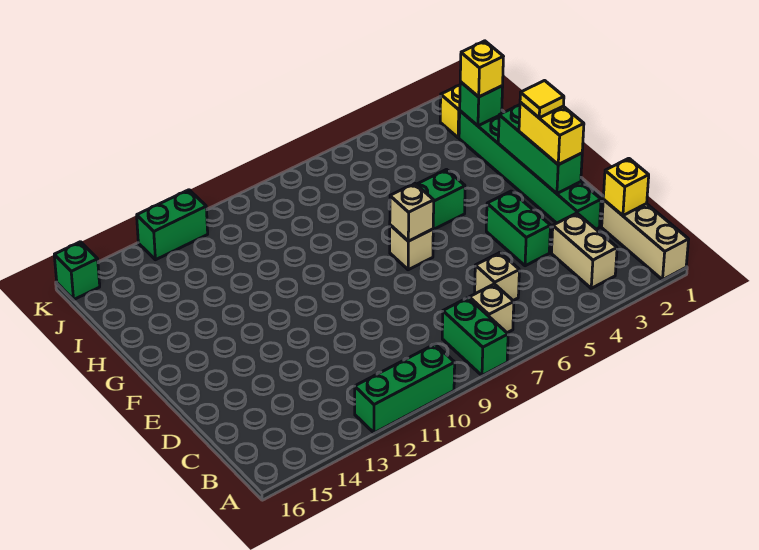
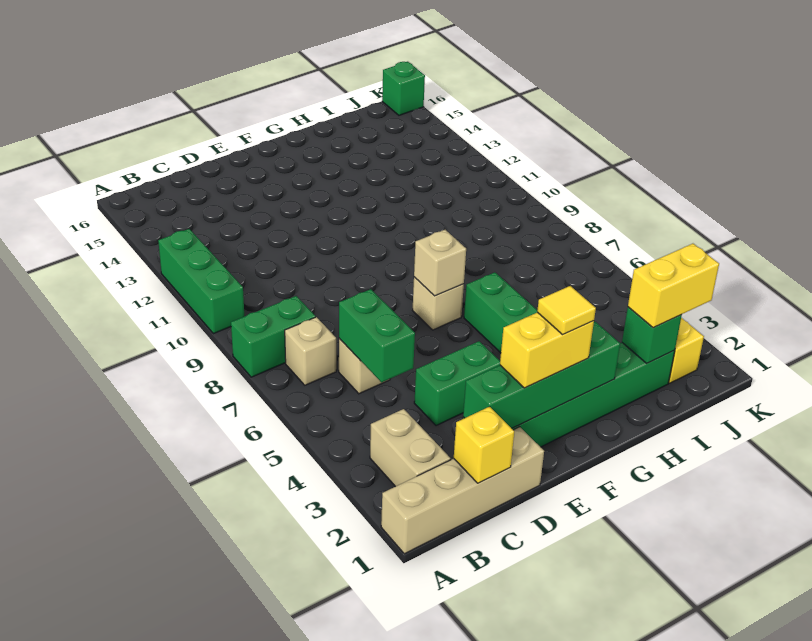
tan brick A1:C1 level 1 -> tan brick A1:D1 level 1
tan brick B3:C3 level 1 -> tan brick B2:B3 level 1
green brick E2:G2 level 2 -> green brick D2:G2 level 2
yellow brick I2 level 3 -> yellow brick I2:J2 level 3
green brick K12:K13 level 1 -> green brick C5:C6 level 2

